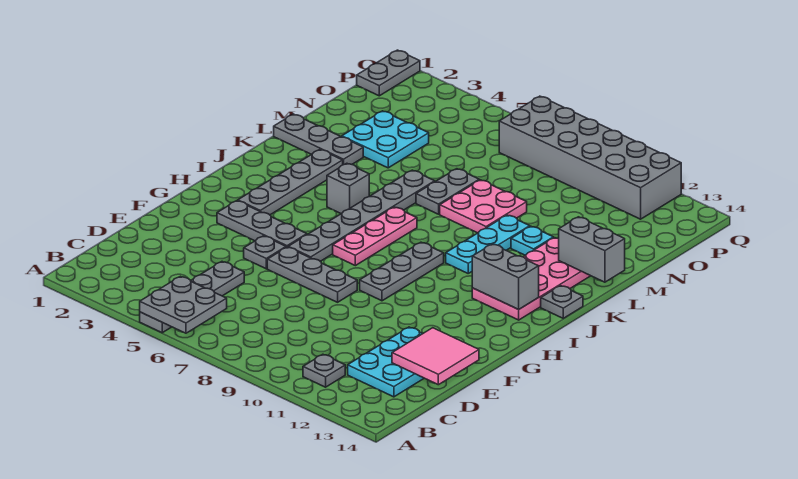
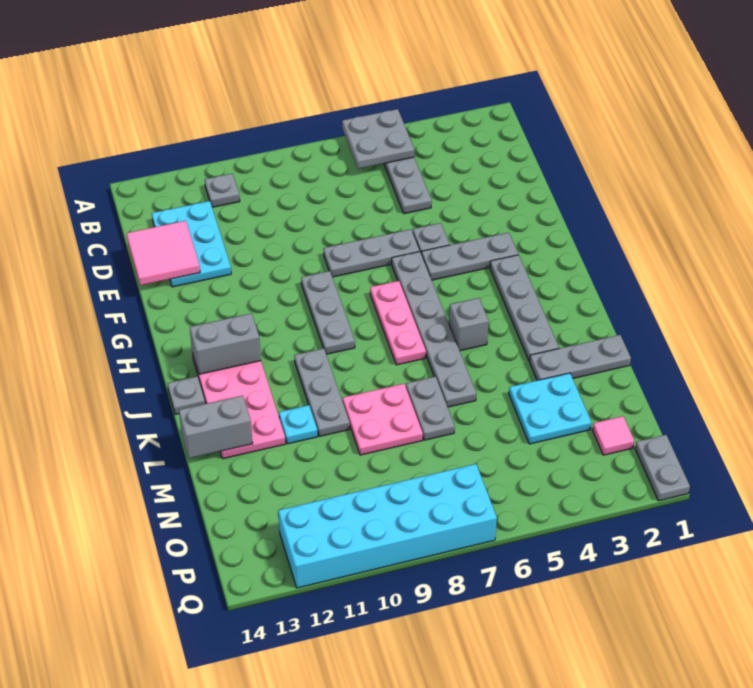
cyan plate J10:L10 level 1 -> grey plate J10:L10 level 1
none -> pink tile O2 level 1
grey brick P7:Q12 level 1 -> cyan brick P7:Q12 level 1

